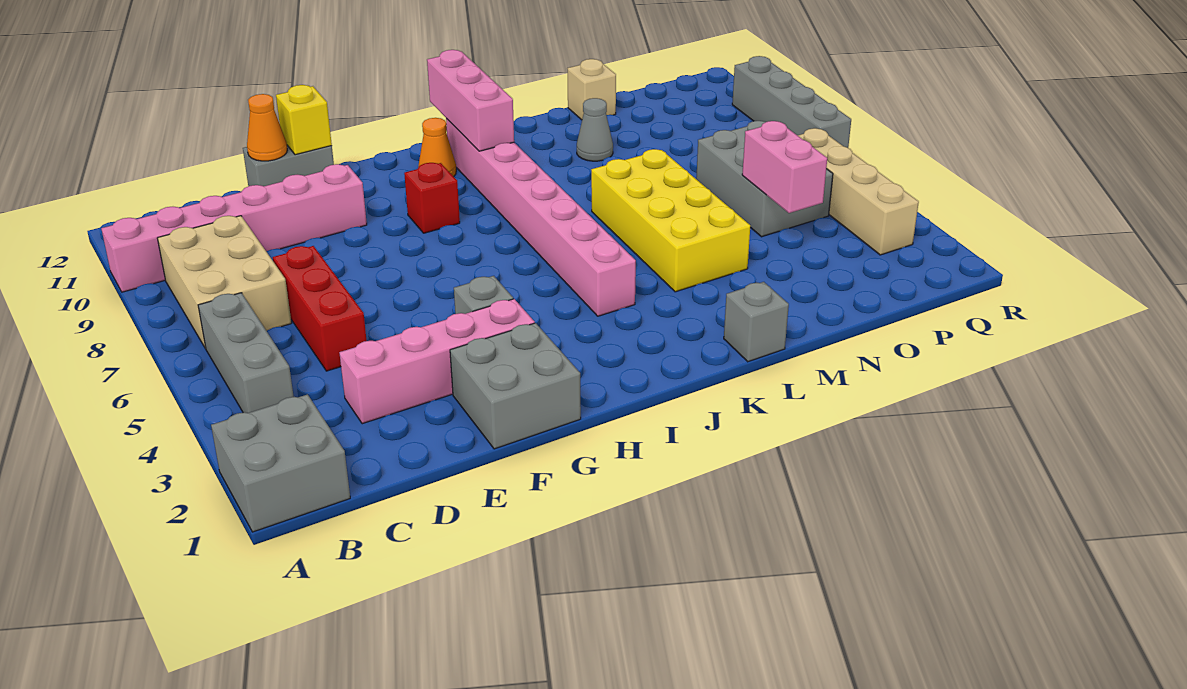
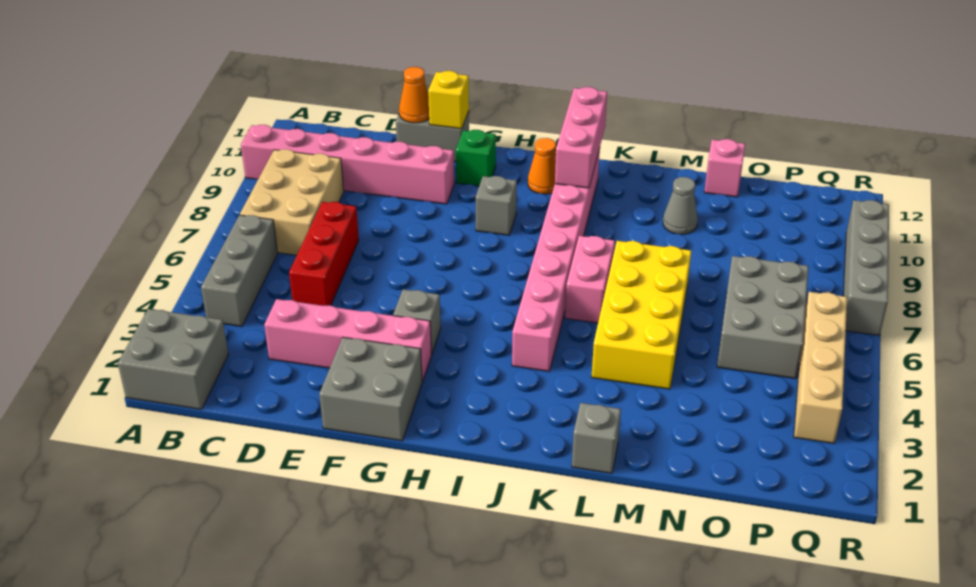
none -> green brick G11 level 1
red brick H9 level 1 -> grey brick H9 level 1
tan brick N12 level 1 -> pink brick N12 level 1
pink brick O4:O5 level 2 -> pink brick K6:K7 level 1

